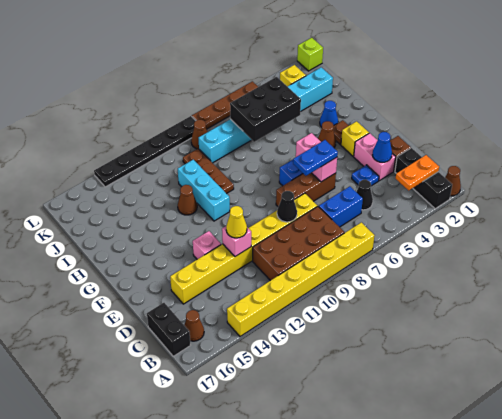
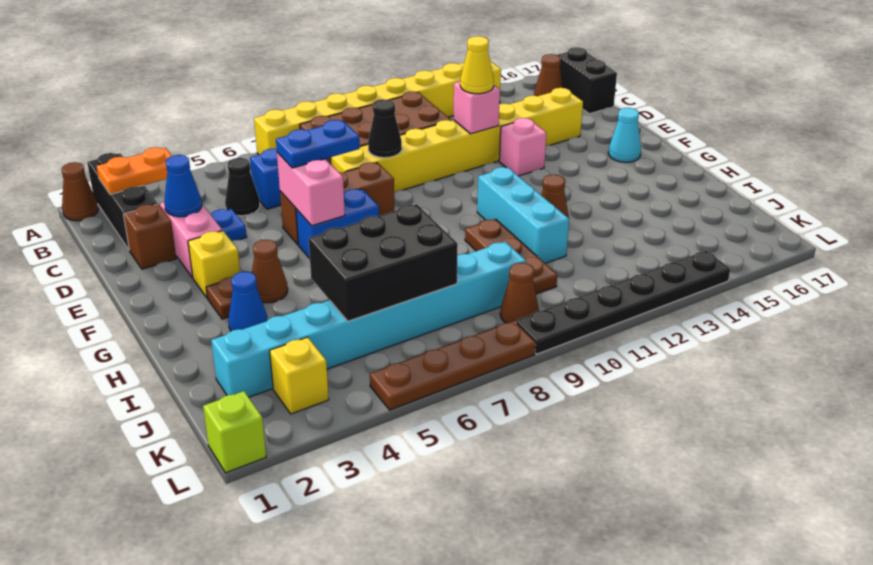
none -> cyan cone F16 level 1

